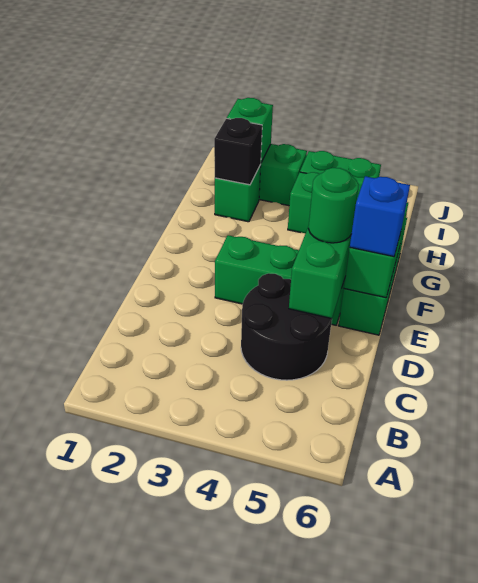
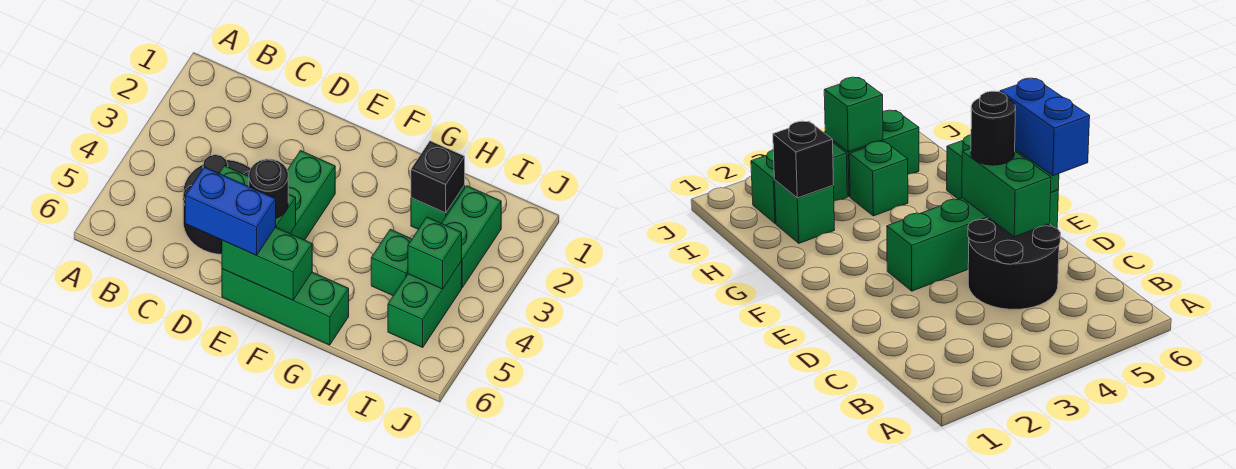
green round brick E5 level 3 -> black round brick E5 level 3
blue brick E6 level 3 -> blue brick D6:E6 level 3
green brick I2 level 2 -> green brick I4 level 2

